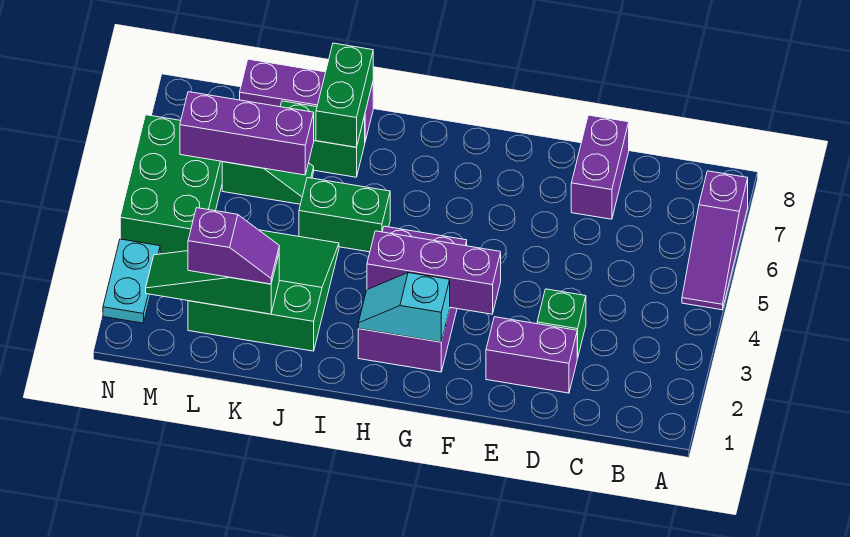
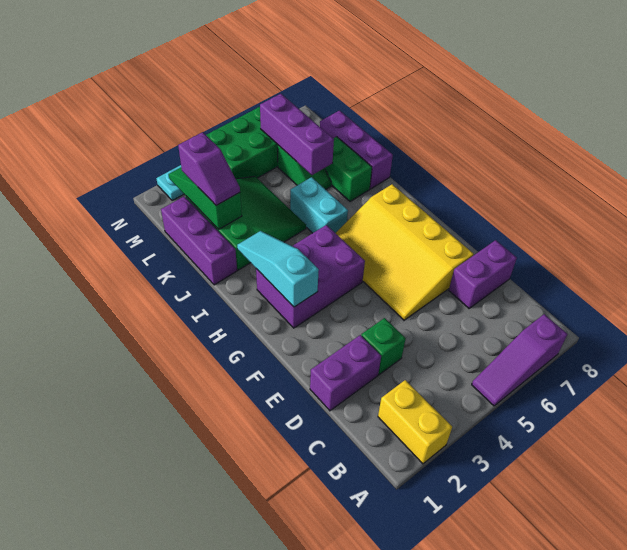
none -> yellow brick A2:B2 level 1
purple brick D2:E2 level 1 -> purple brick D1:D2 level 1
none -> yellow slope E5:H7 level 1 top 7
purple brick F3:H3 level 2 -> purple brick J1:L1 level 1
cyan slope G2:H2 level 2 top G -> cyan slope G2:I2 level 2 top G
green brick I5:J5 level 1 -> cyan brick I5:J5 level 1
green brick J7:J8 level 2 -> none

